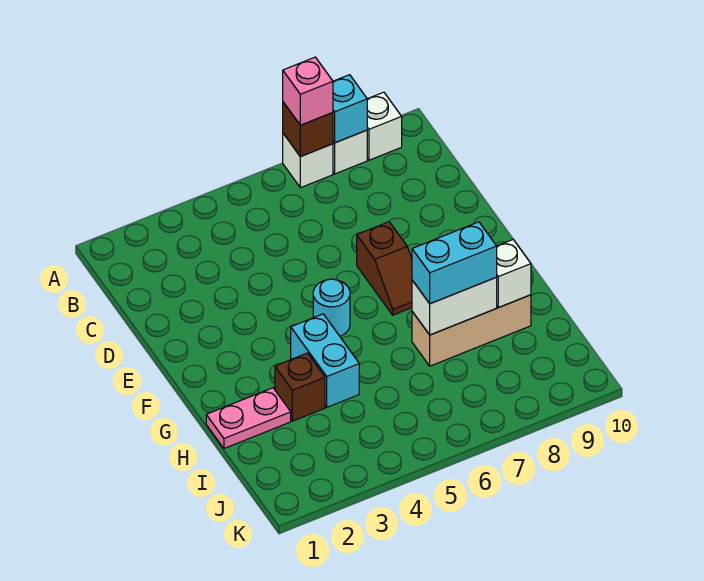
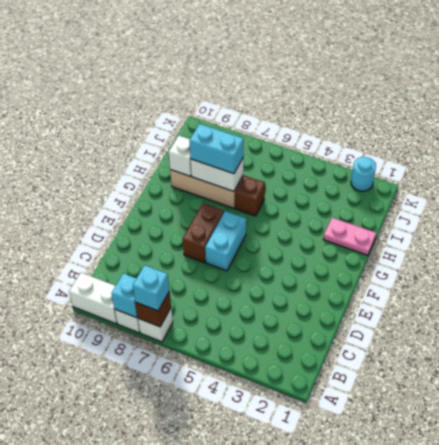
pink brick A7 level 3 -> cyan brick A7 level 3
white brick A9 level 1 -> white brick A9:A10 level 1
brown slope E7:F7 level 1 top E -> brown brick E7:F7 level 1
cyan round brick F5 level 1 -> cyan round brick K2 level 1
cyan brick G4:H4 level 1 -> cyan brick E6:F6 level 1
brown brick H3 level 1 -> brown brick H6 level 1

